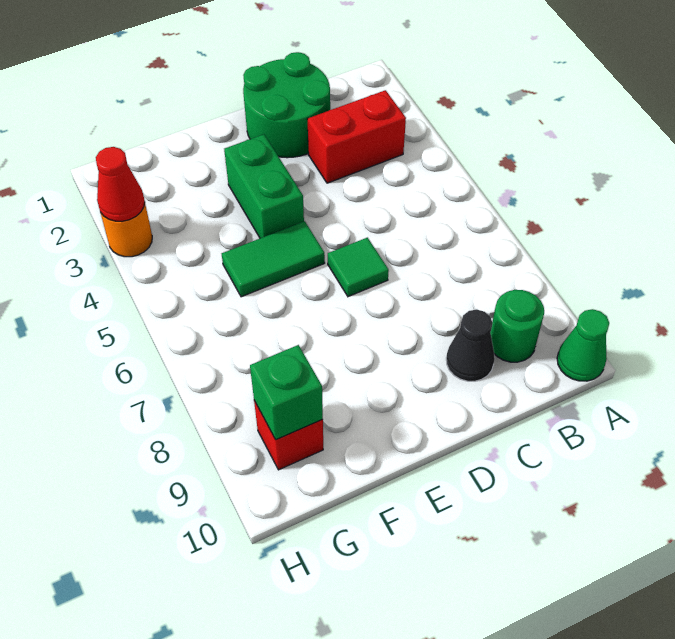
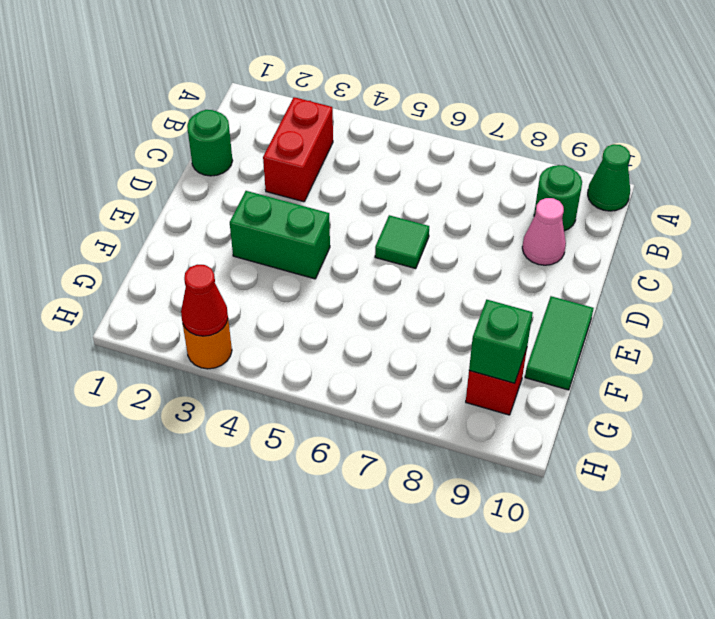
green round brick C1:D2 level 1 -> green round brick C1 level 1
black cone C9 level 1 -> pink cone C9 level 1
green tile E5:F5 level 1 -> green tile E10:F10 level 1

